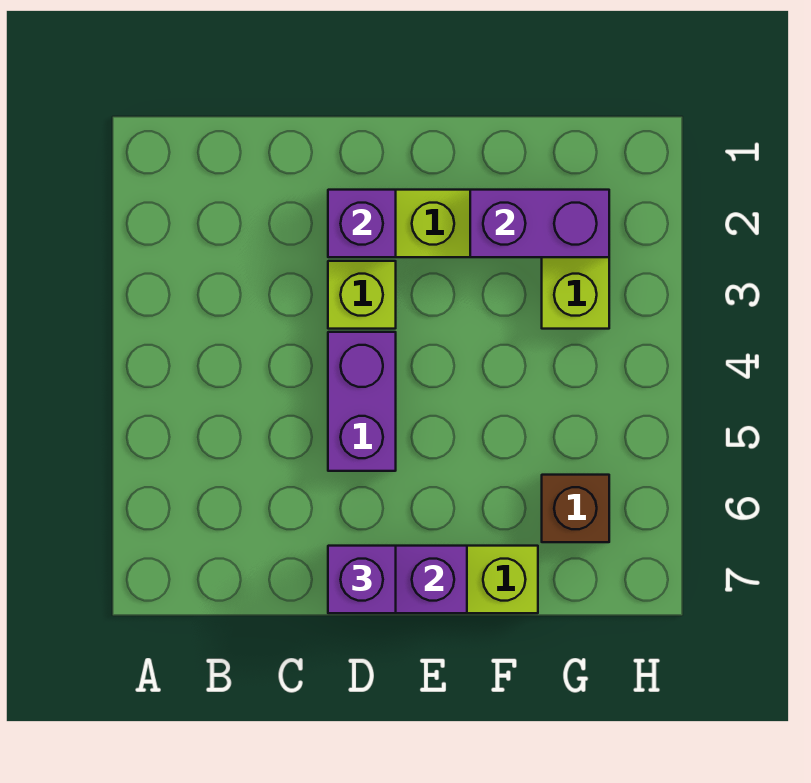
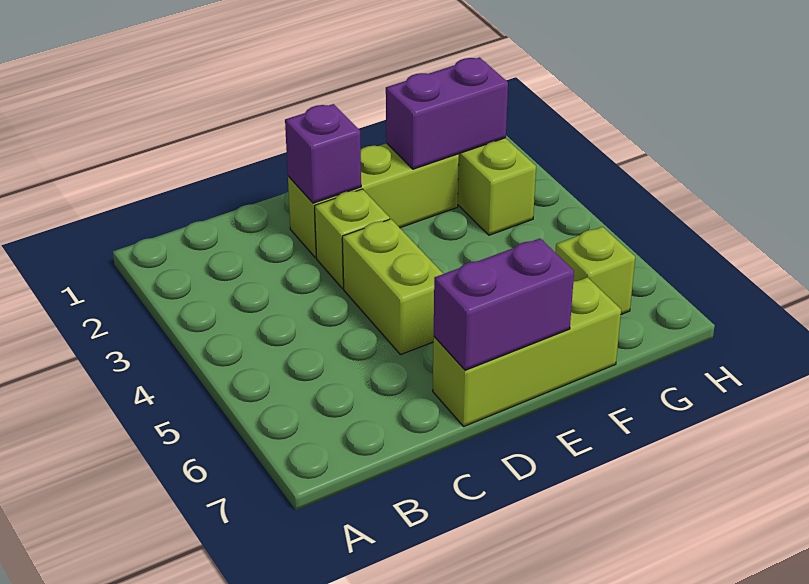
purple brick D4:D5 level 1 -> lime brick D4:D5 level 1
purple brick D7 level 3 -> none
brown brick G6 level 1 -> lime brick G6 level 1

